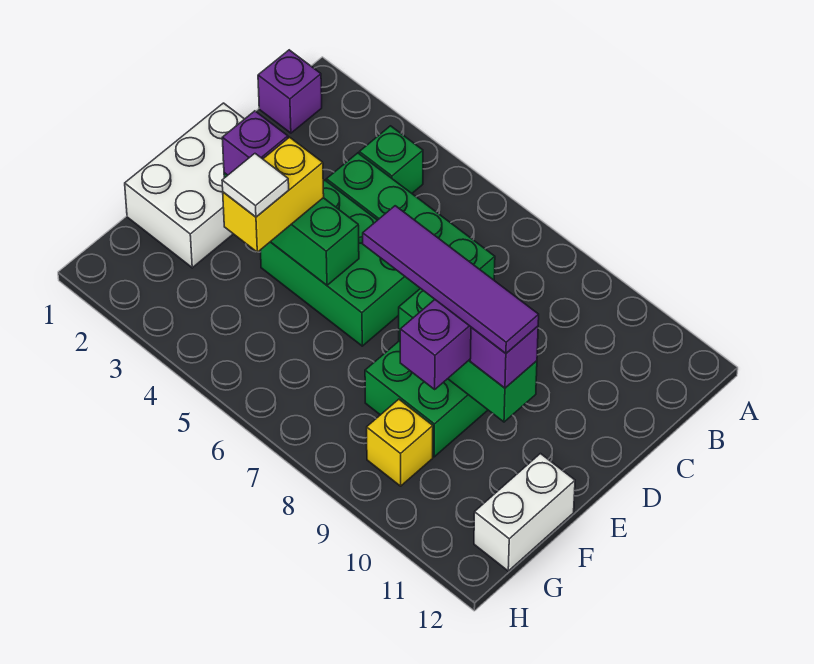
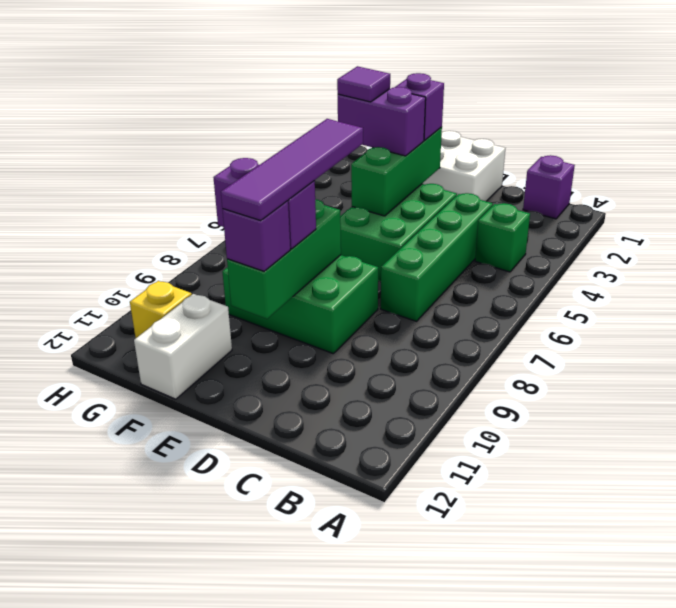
yellow brick E4:F4 level 3 -> purple brick E4:F4 level 3
white tile F4 level 4 -> purple tile F4 level 4
white brick F12:G12 level 1 -> white brick F11:F12 level 1
yellow brick G9 level 1 -> yellow brick G11 level 1

